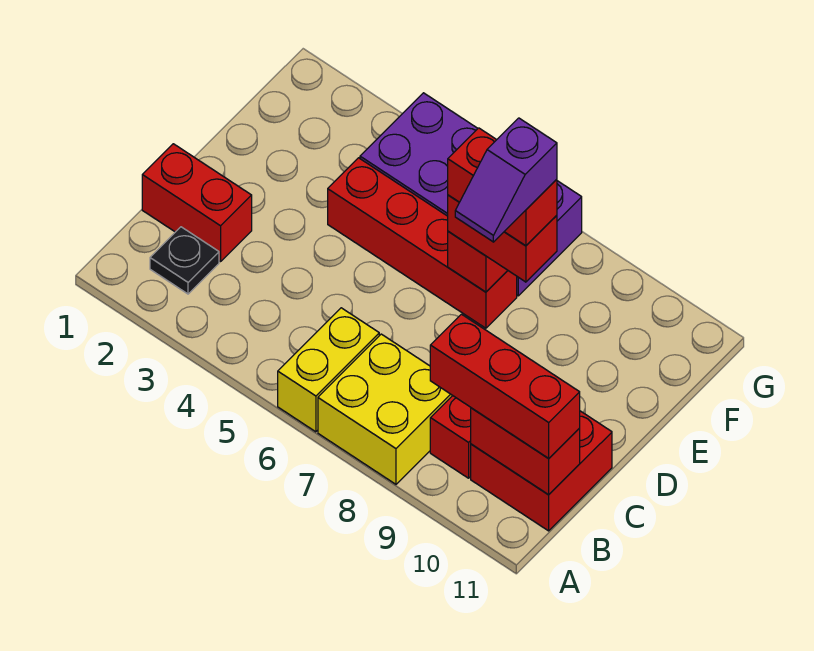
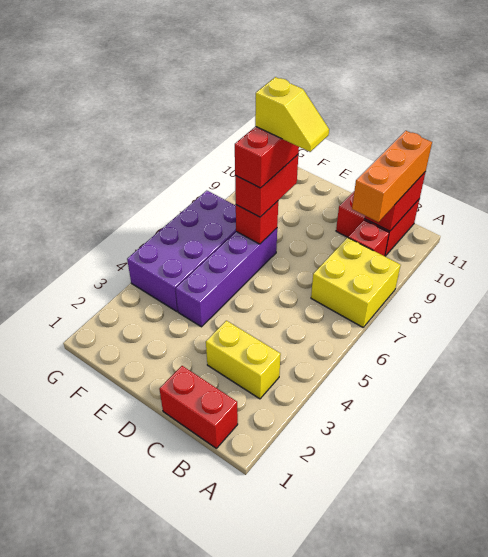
yellow brick A6:B6 level 1 -> yellow brick B3:C3 level 1
black plate B2 level 1 -> none
red brick B9:B11 level 3 -> orange brick B9:B11 level 3
red brick C1:C2 level 1 -> red brick B1:C1 level 1
purple slope D8:E8 level 5 top E -> yellow slope D8:E8 level 5 top E
red brick E4:E7 level 1 -> purple brick E4:E7 level 1

